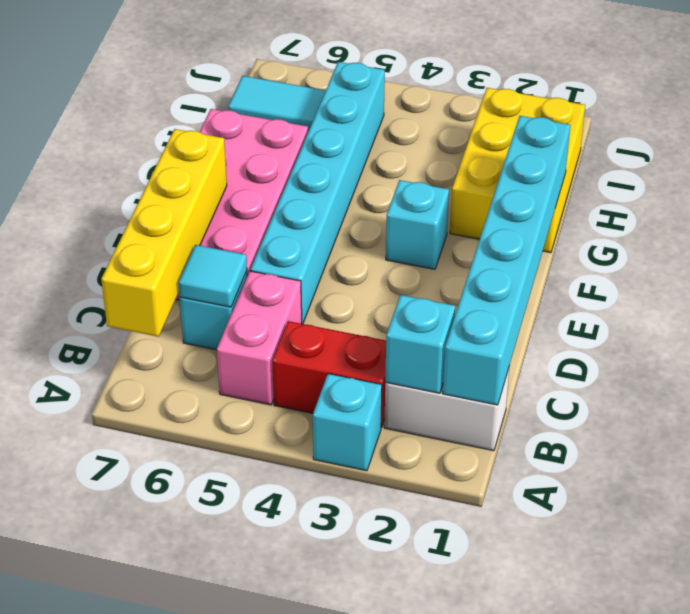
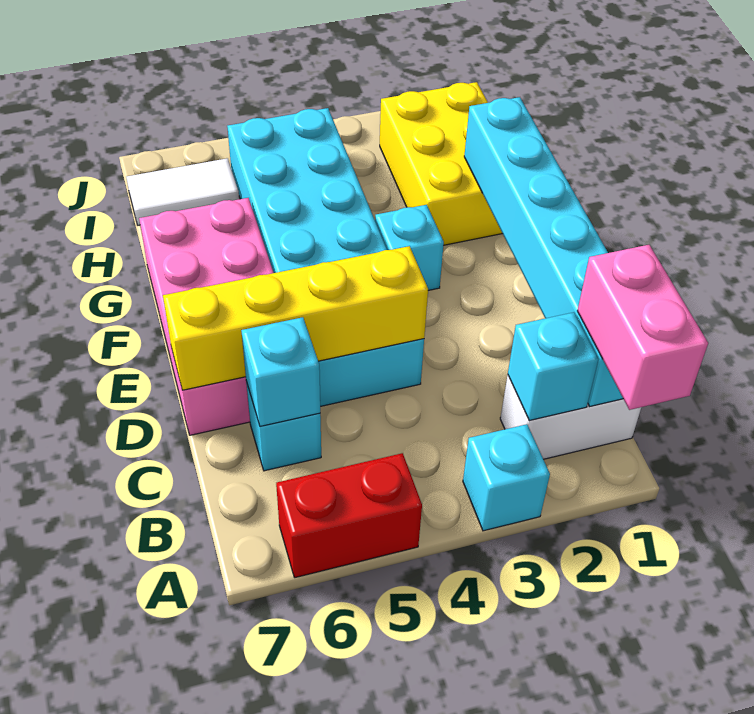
red brick B3:B4 level 1 -> red brick A5:A6 level 1
pink brick B5:C5 level 1 -> pink brick A1:B1 level 3
yellow brick B7:E7 level 2 -> yellow brick D4:D7 level 2
cyan tile C6 level 2 -> cyan brick C6 level 2
cyan brick D5:I5 level 1 -> cyan brick D4:I5 level 1
cyan tile I6:I7 level 1 -> white tile I6:I7 level 1

